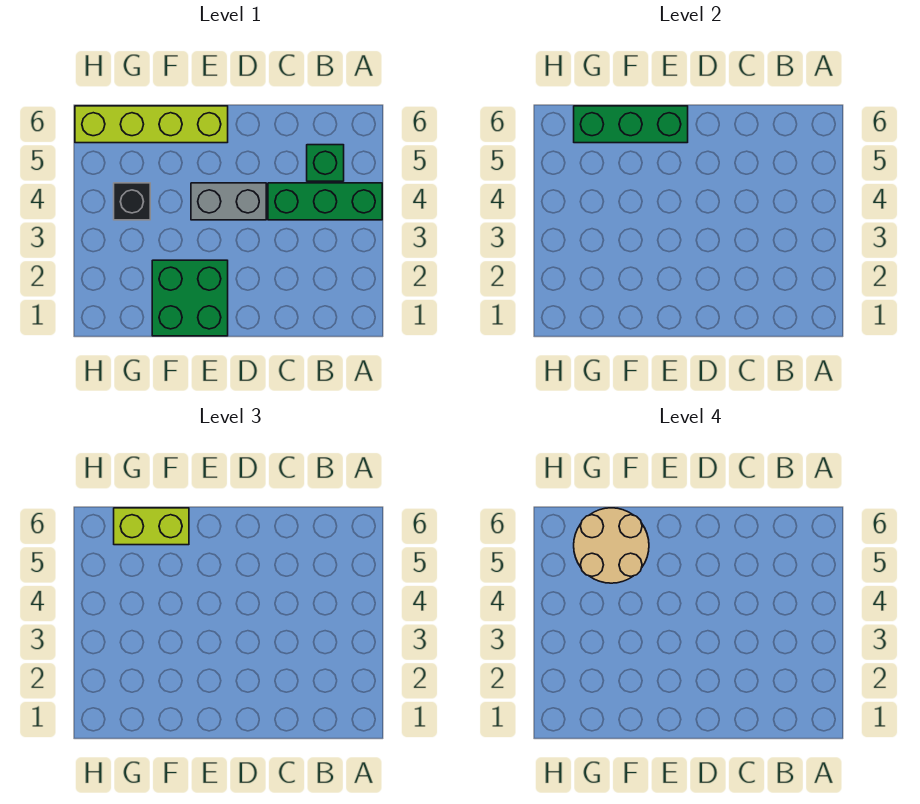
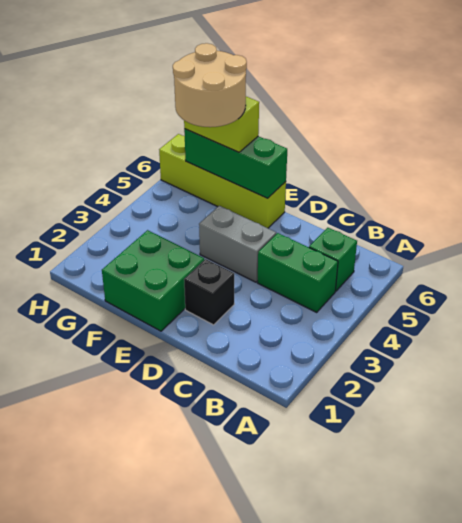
green brick A4:C4 level 1 -> green brick B4:C4 level 1
black brick G4 level 1 -> black brick D2 level 1

